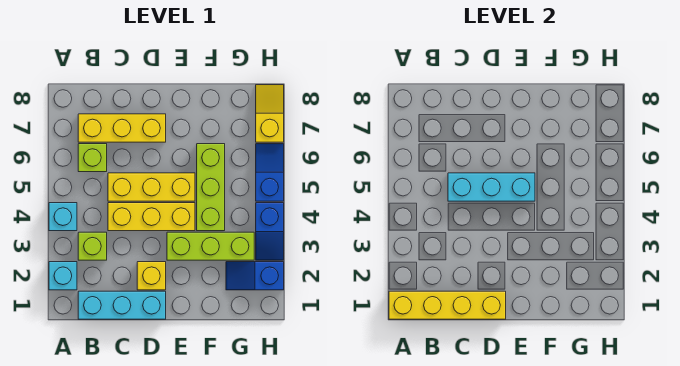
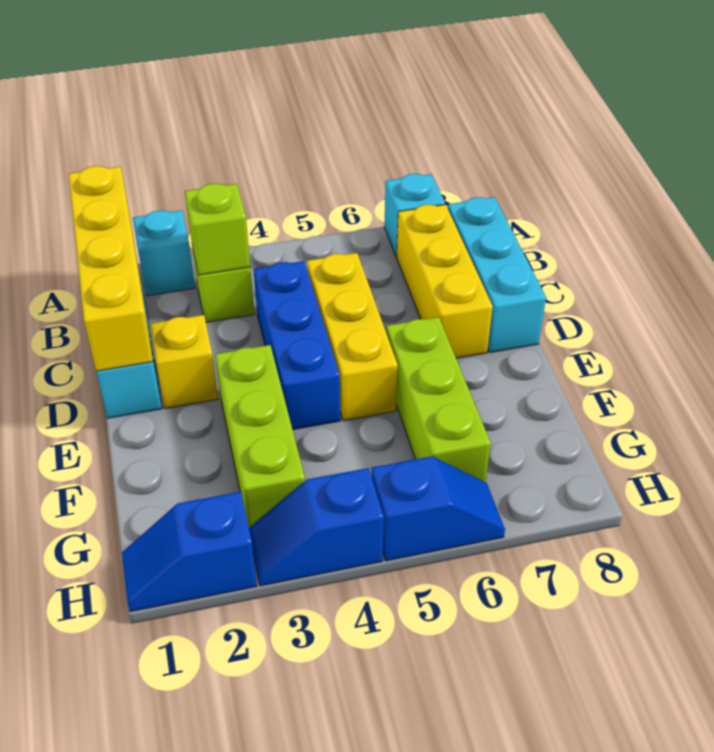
cyan brick A4 level 1 -> cyan brick A7 level 1
lime brick B6 level 1 -> lime brick B3 level 2
yellow brick C4:E4 level 1 -> blue brick C4:E4 level 1
cyan brick C5:E5 level 2 -> cyan brick B8:D8 level 1
lime brick F4:F6 level 1 -> lime brick E6:G6 level 1
blue slope G2:H2 level 1 top H -> blue slope H1:H2 level 1 top 2
yellow slope H7:H8 level 1 top 7 -> none

